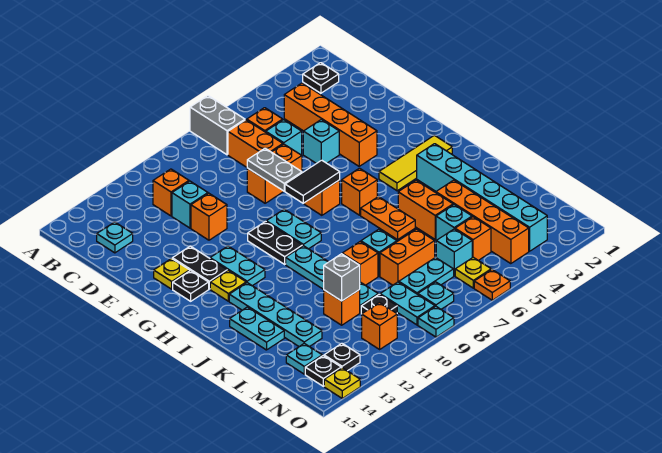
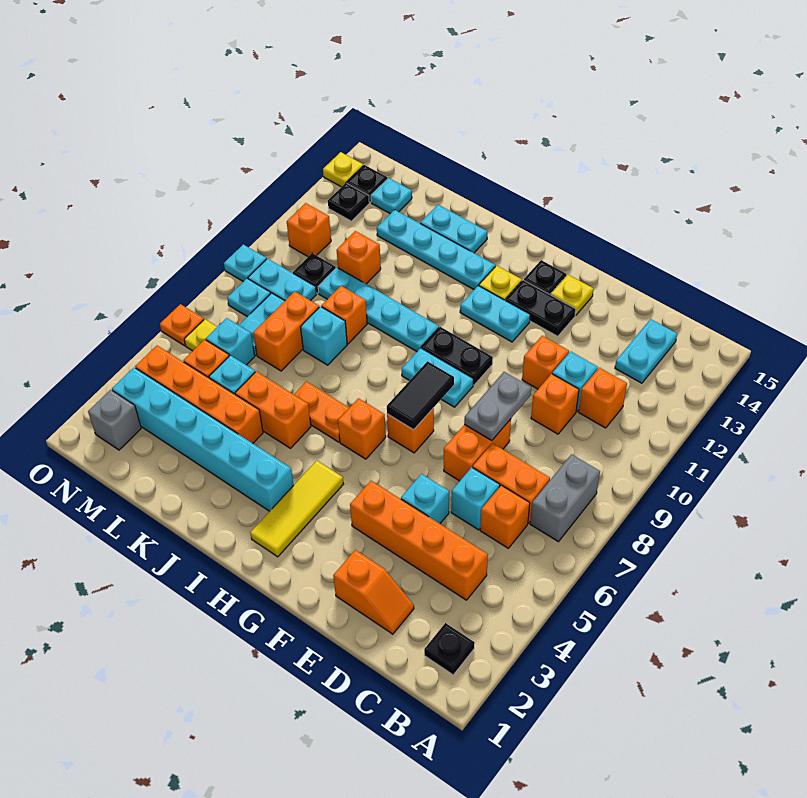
grey brick A7:B7 level 1 -> grey brick B7:B8 level 1
cyan plate C14 level 1 -> cyan plate C13:C14 level 1
none -> orange slope D2:E2 level 1 top E
none -> orange brick D10 level 1
grey plate E8:F8 level 2 -> grey plate E8:E9 level 2
grey brick L11 level 2 -> grey brick N2 level 1

